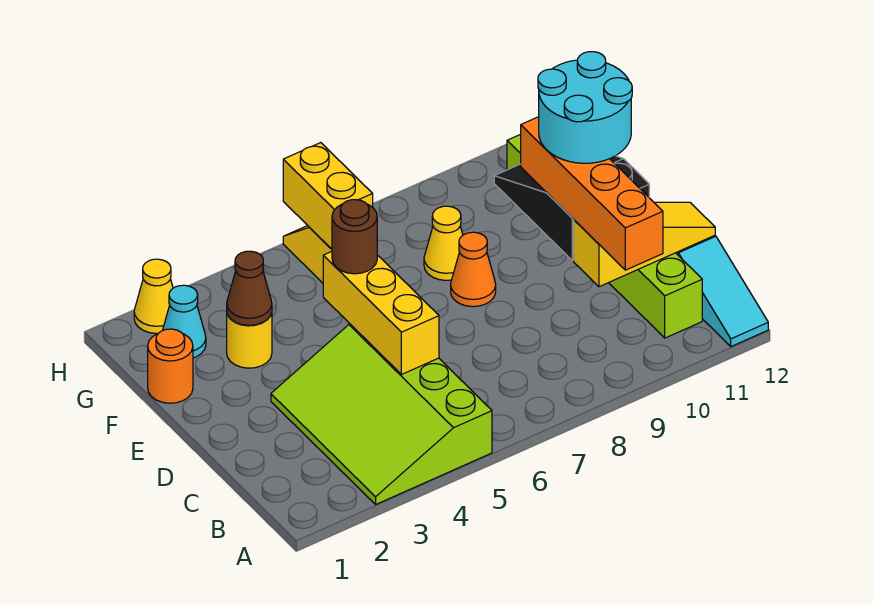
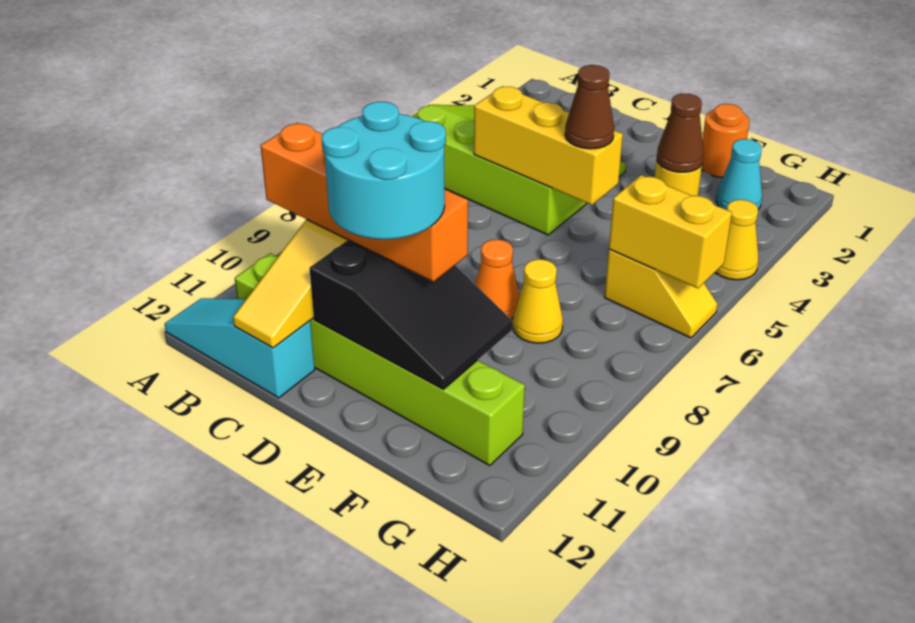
brown round brick E5 level 3 -> brown cone E5 level 3
yellow cone H2 level 1 -> yellow cone H4 level 1

